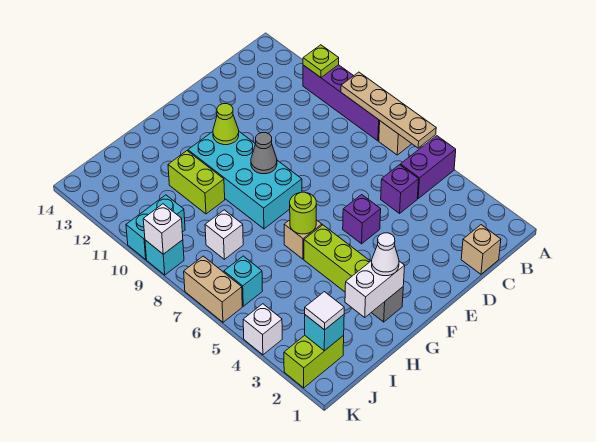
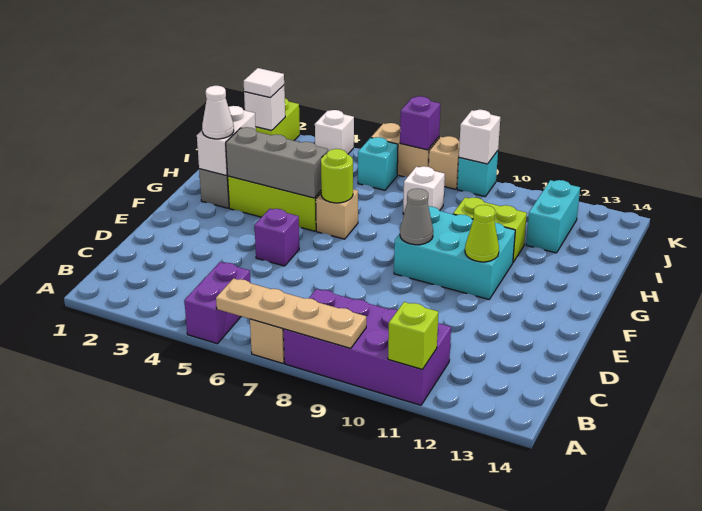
purple brick A8:A11 level 1 -> purple brick A8:B11 level 1
lime plate A11 level 2 -> lime brick A11 level 2
tan brick C1 level 1 -> tan brick K8 level 1
purple brick C5 level 1 -> purple brick K7 level 2
cyan brick F8:G11 level 1 -> cyan brick F9:G11 level 1
none -> grey brick G3:G5 level 2
cyan brick J2 level 2 -> white brick J2 level 2
cyan brick J10:K10 level 1 -> cyan brick I12:J12 level 1

